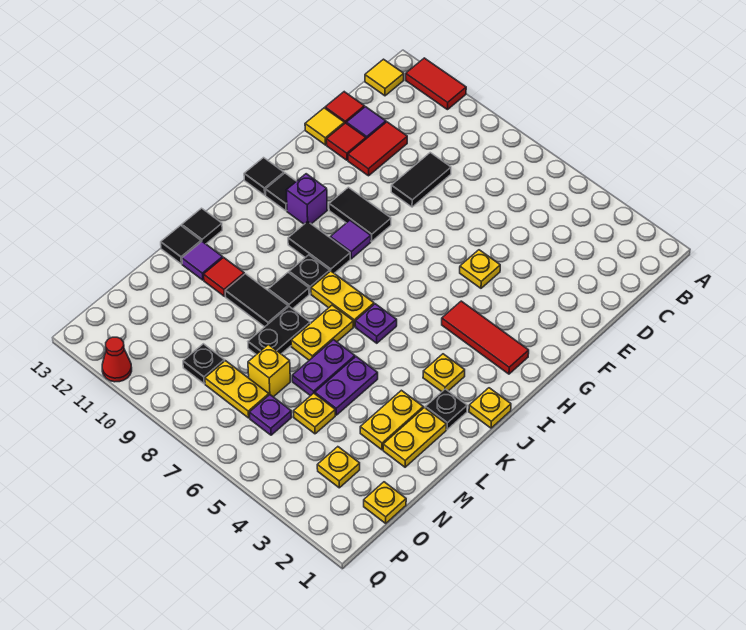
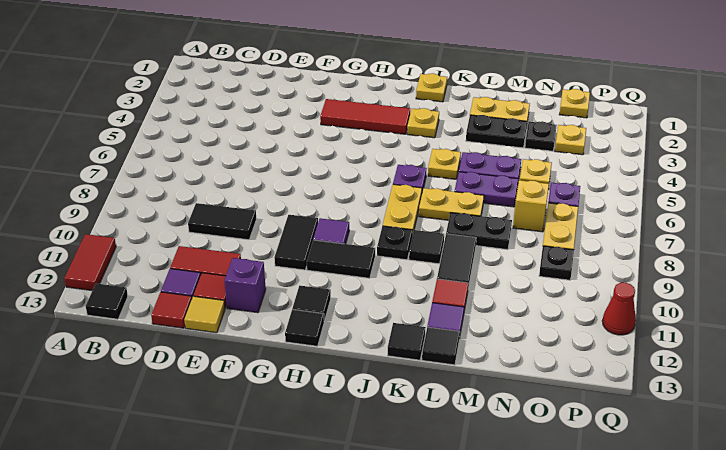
yellow tile B13 level 1 -> black tile B13 level 1
yellow plate F5 level 1 -> yellow plate K5 level 1
red tile H2:H4 level 1 -> red tile G3:I3 level 1
purple brick H11 level 1 -> purple brick F12 level 1
black tile I9:I10 level 1 -> black tile H10:I10 level 1
black plate K2 level 1 -> black plate N3 level 1
yellow plate L3:M3 level 1 -> black plate L3:M3 level 1

